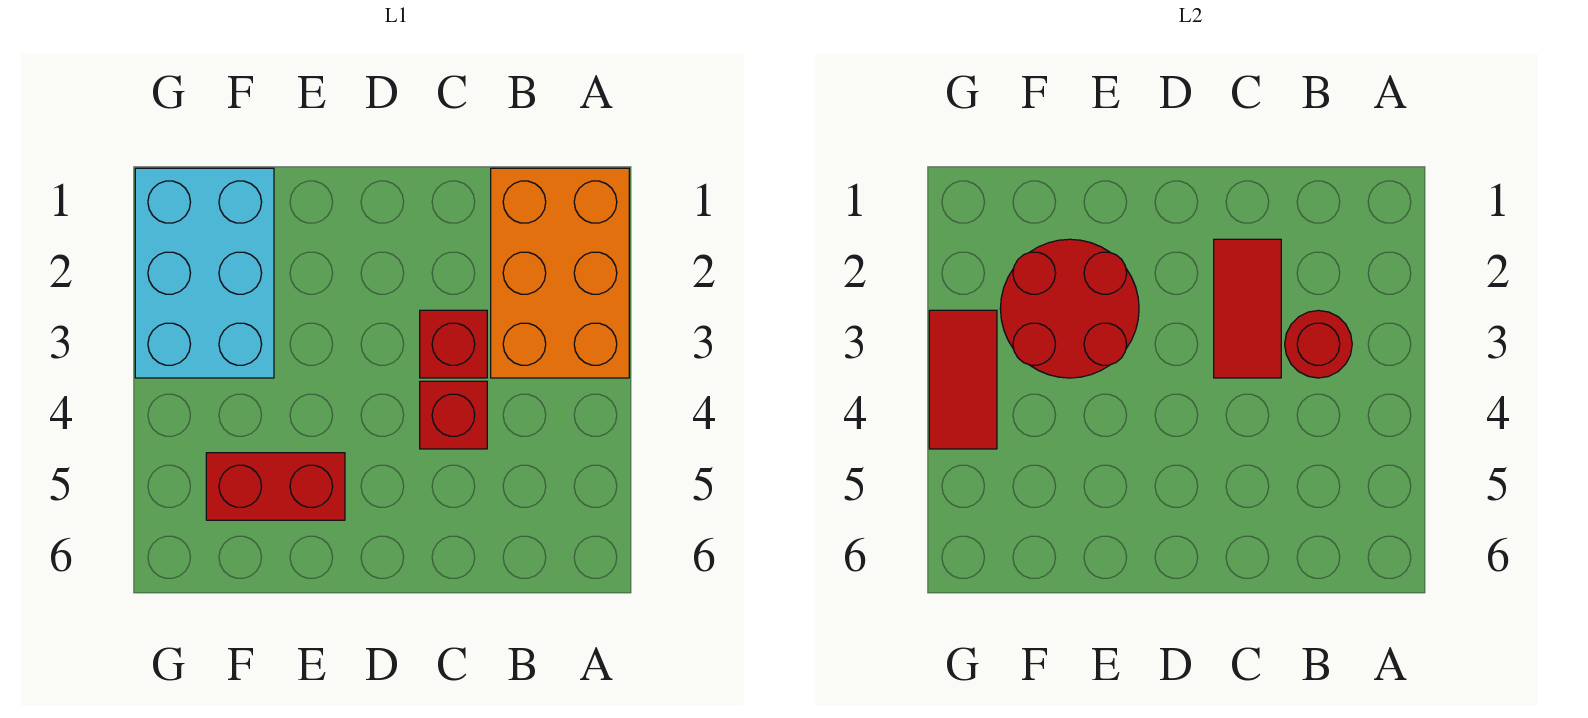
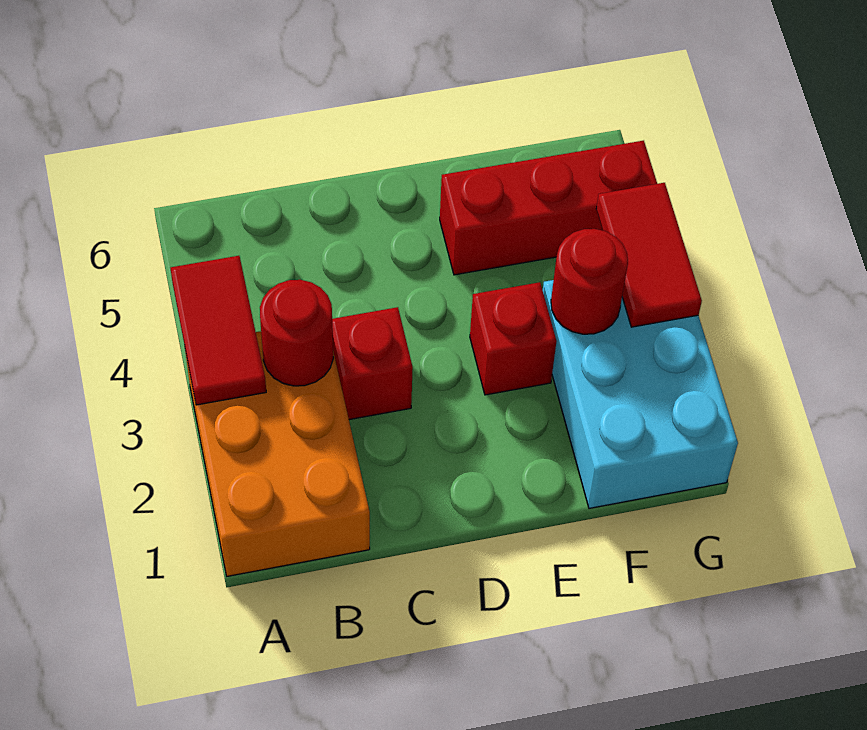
red tile C2:C3 level 2 -> red tile A3:A4 level 2
red brick C4 level 1 -> red brick E3 level 1
red round brick E2:F3 level 2 -> red round brick F3 level 2
red brick E5:F5 level 1 -> red brick E5:G5 level 1

